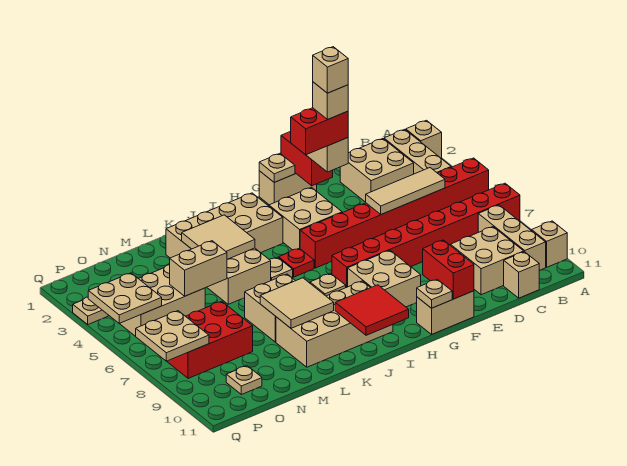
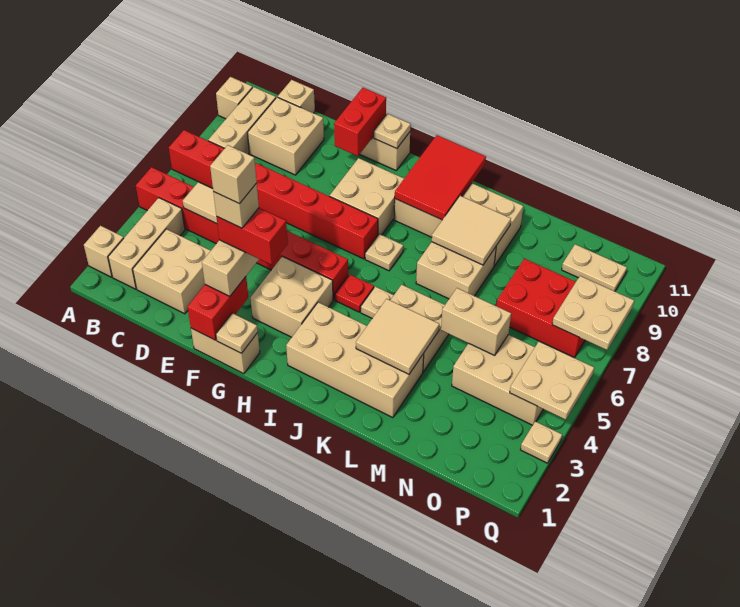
red tile I10:J11 level 2 -> red tile I9:J11 level 2
tan plate O10 level 1 -> tan plate O10:P10 level 1

